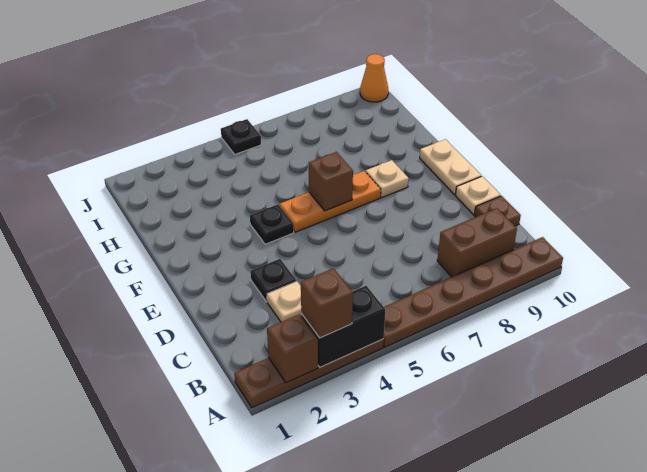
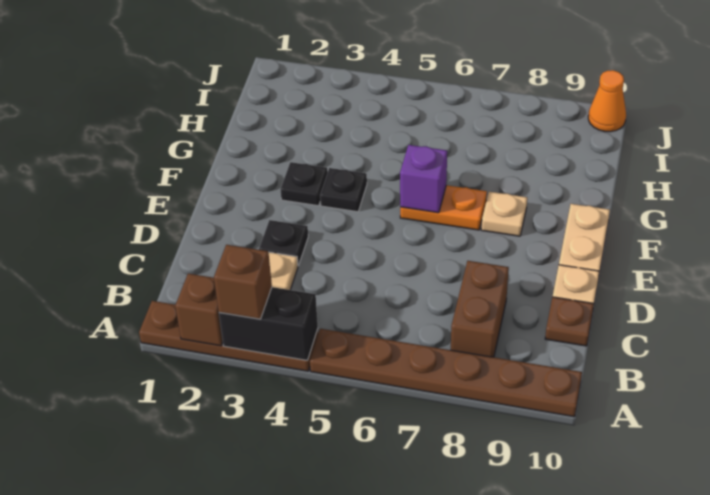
brown brick B8:B9 level 1 -> brown brick B8:C8 level 1
orange plate F5:F7 level 1 -> orange plate F6:F7 level 1
brown brick F6 level 2 -> purple brick F6 level 2
black plate J5 level 1 -> black plate F3 level 1

